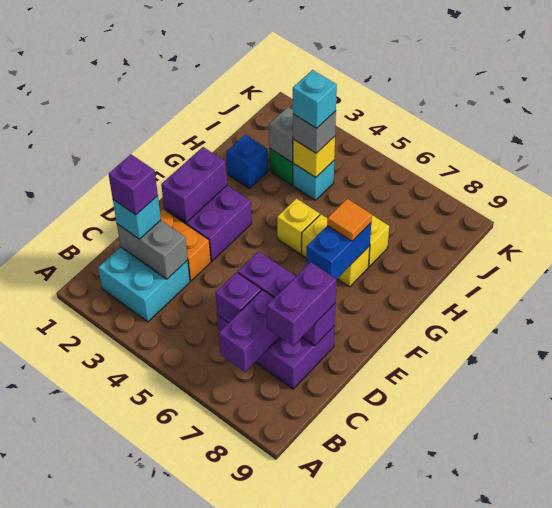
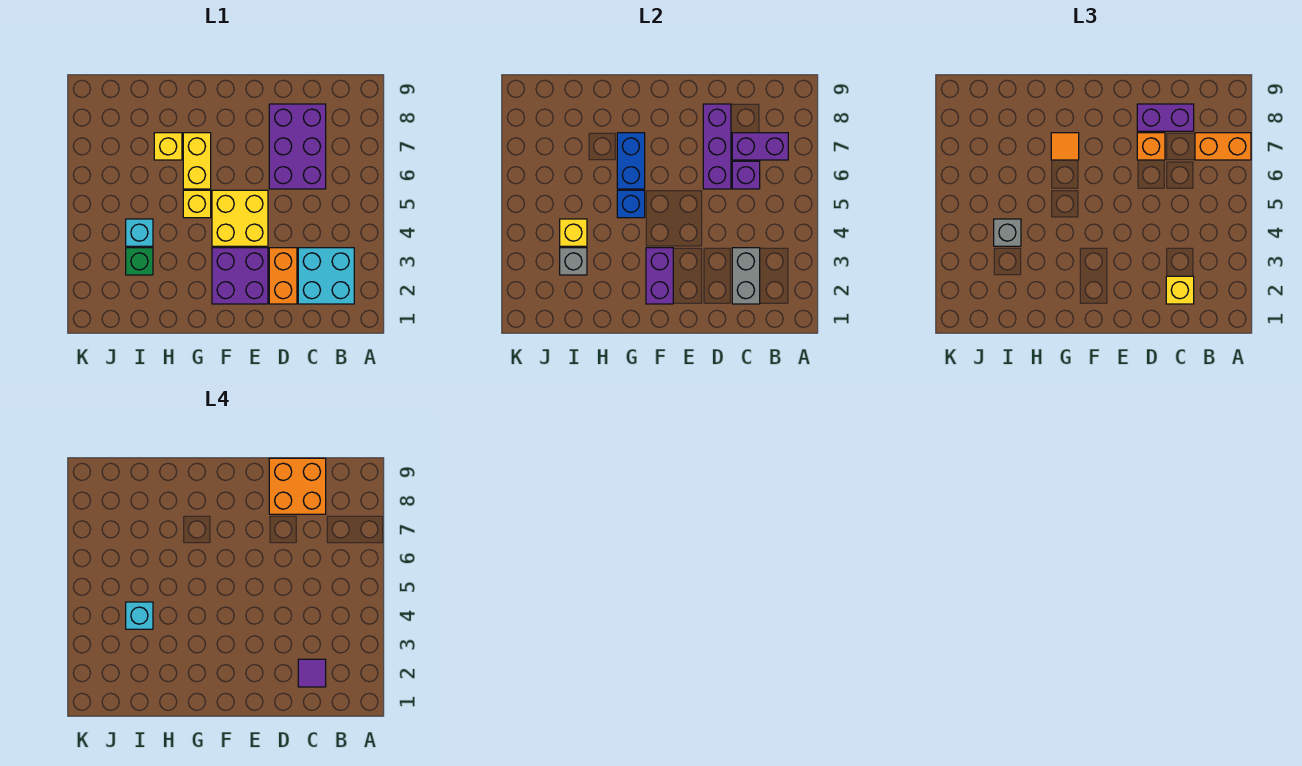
none -> orange brick A7:B7 level 3
cyan brick C2 level 3 -> yellow brick C2 level 3
purple brick C2 level 4 -> purple tile C2 level 4
none -> orange brick C8:D9 level 4
none -> orange brick D7 level 3
purple brick E2:F2 level 2 -> purple brick F2:F3 level 2
none -> yellow brick E4:F5 level 1
blue brick F7:G7 level 2 -> blue brick G6:G7 level 2
blue brick H2 level 1 -> blue brick G5 level 2

